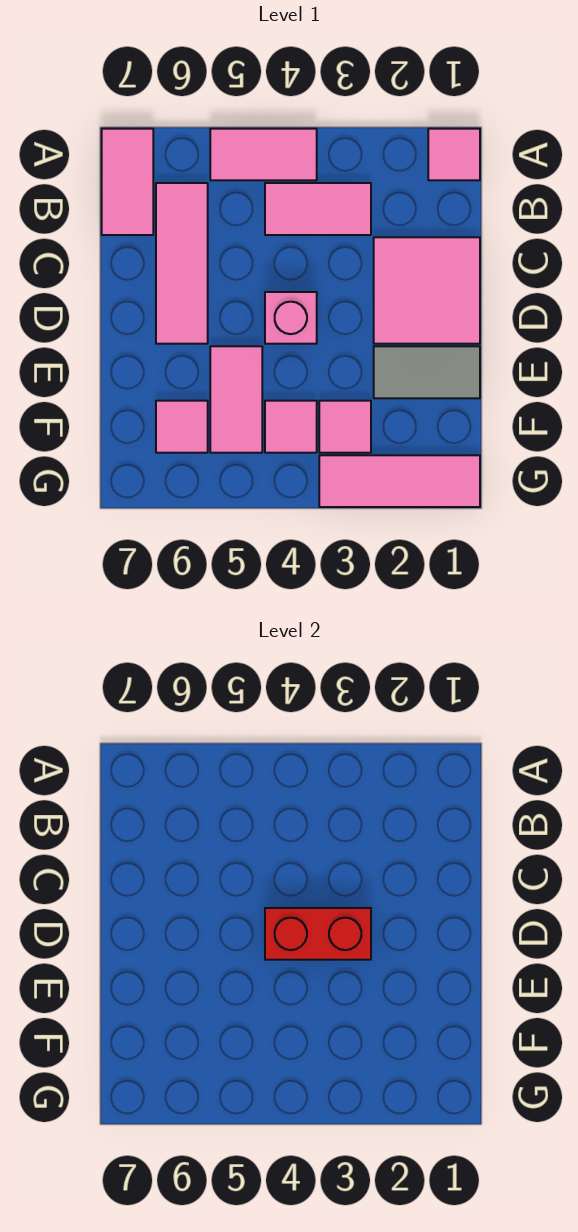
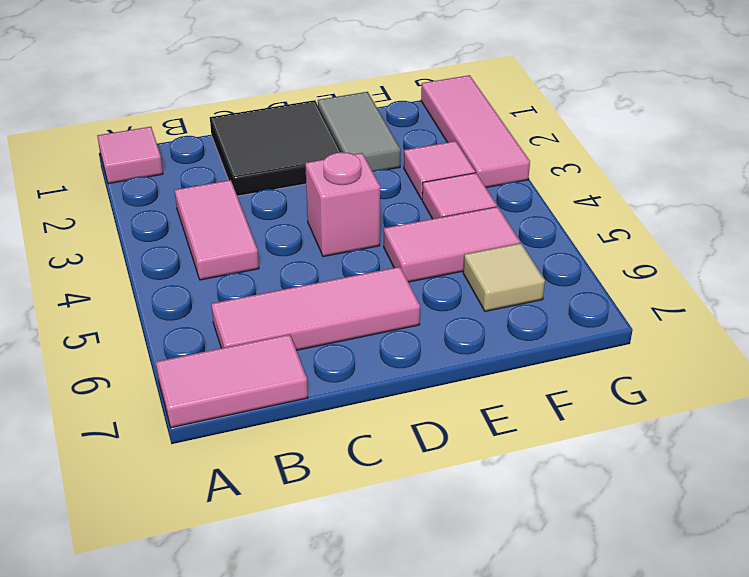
pink tile A4:A5 level 1 -> none
pink tile C1:D2 level 1 -> black tile C1:D2 level 1
red brick D3:D4 level 2 -> none
pink tile F6 level 1 -> tan tile F6 level 1

